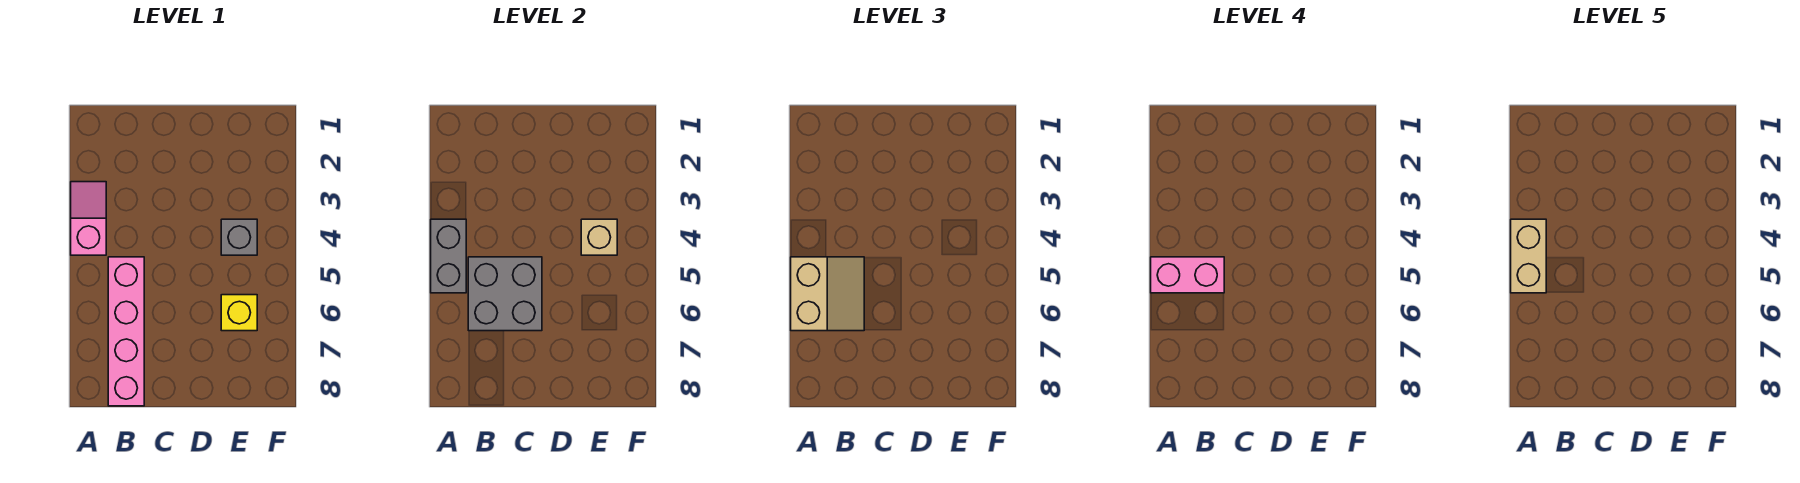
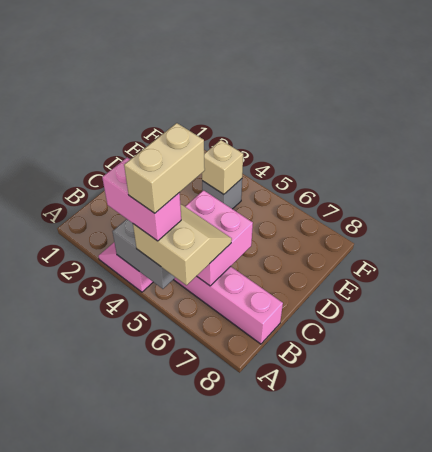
tan brick A4:A5 level 5 -> tan brick A5:B5 level 5
pink brick A5:B5 level 4 -> pink brick A4:A5 level 4
grey brick B5:C6 level 2 -> pink brick B5:C6 level 2
yellow brick E6 level 1 -> none

